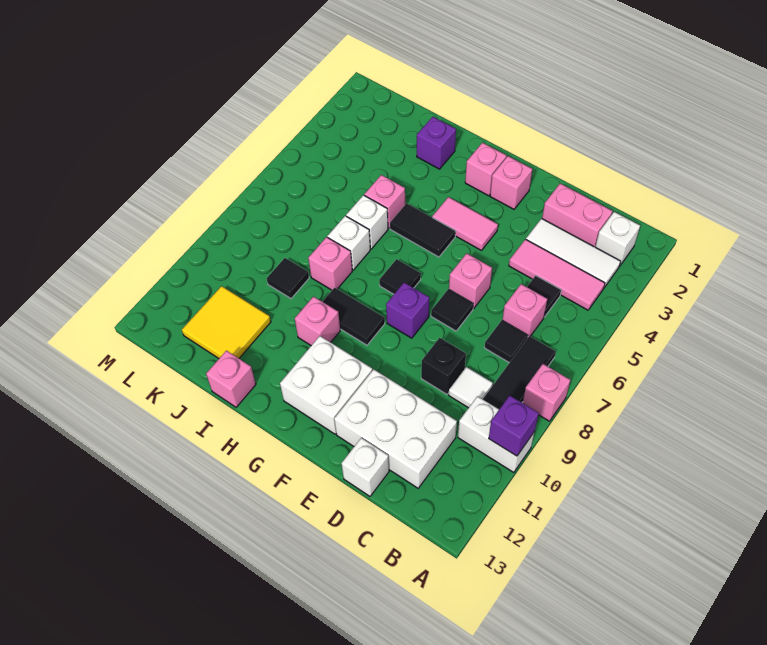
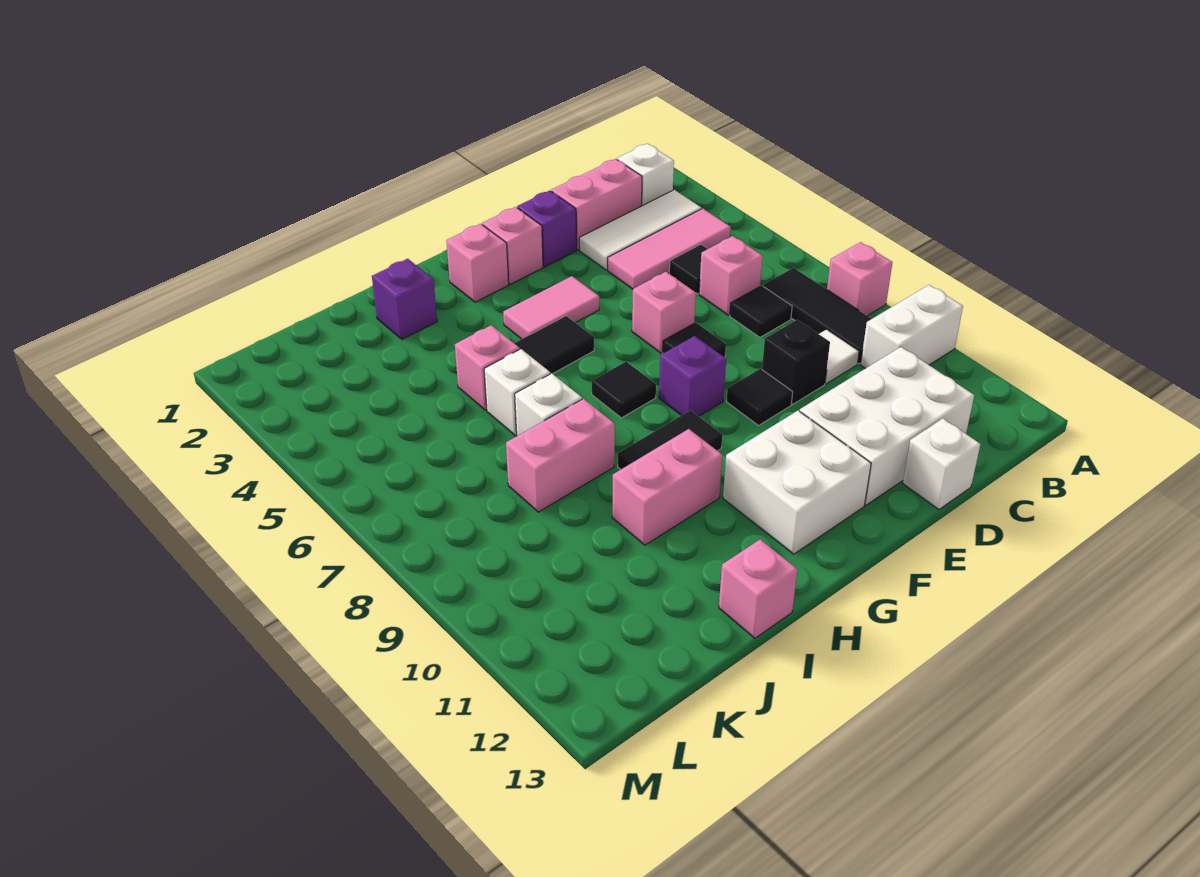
purple brick A10 level 2 -> purple brick E2 level 1
pink brick H10 level 1 -> pink brick H10:I10 level 1
pink brick I8 level 1 -> pink brick I8:J8 level 1
black tile J9 level 1 -> black tile E9 level 1
yellow tile J11:K12 level 1 -> none

